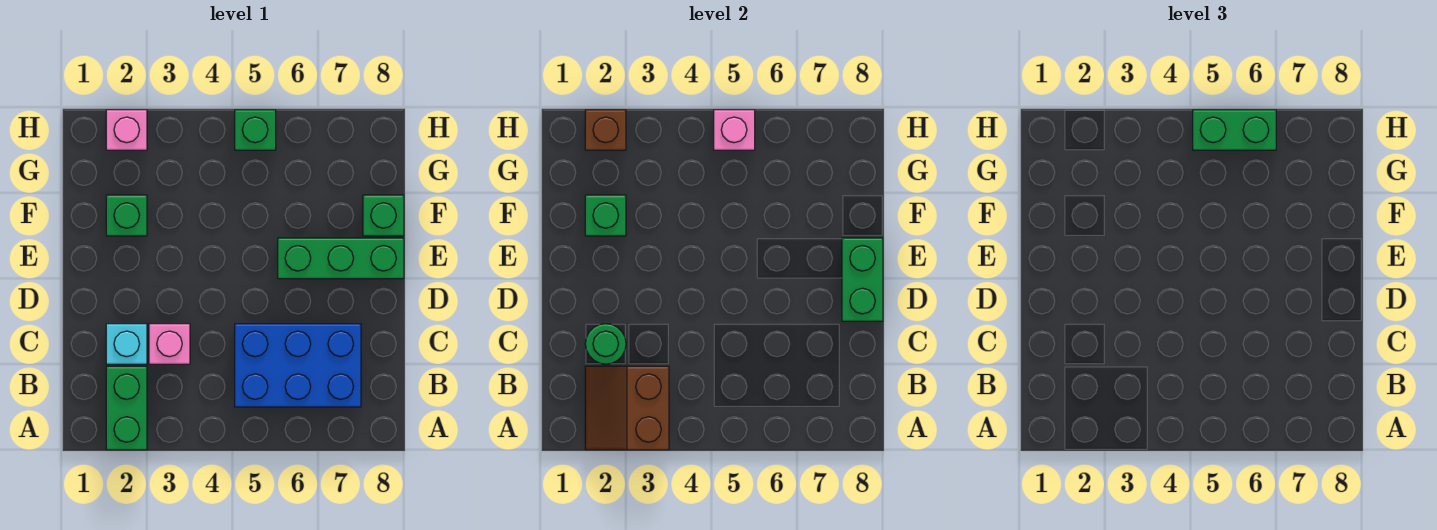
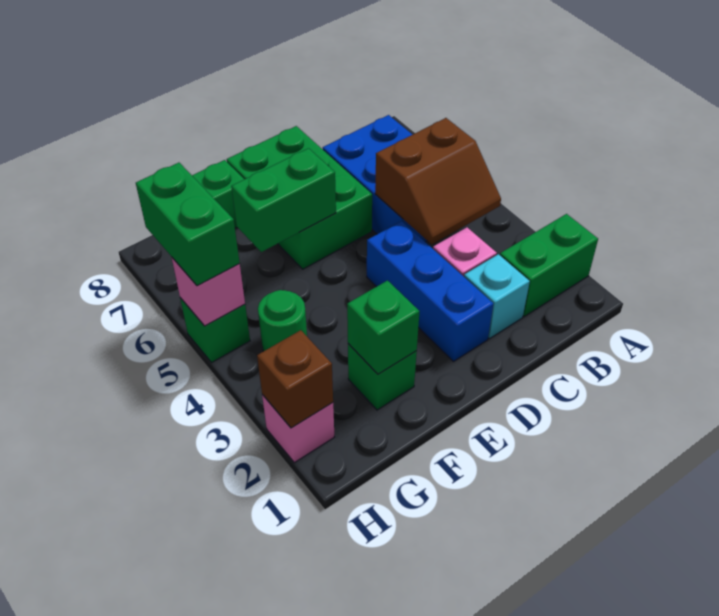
brown slope A2:B3 level 2 top 3 -> brown slope B4:C5 level 2 top 5
green round brick C2 level 2 -> green round brick G4 level 1
none -> blue brick D2:D4 level 1
green brick D8:E8 level 2 -> green brick E6:F6 level 2
green brick E6:E8 level 1 -> green brick D6:E8 level 1

